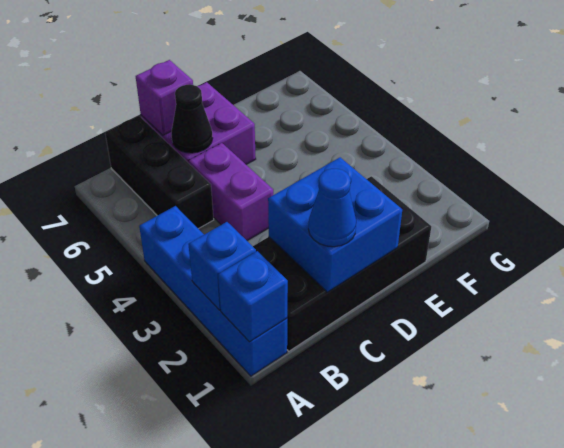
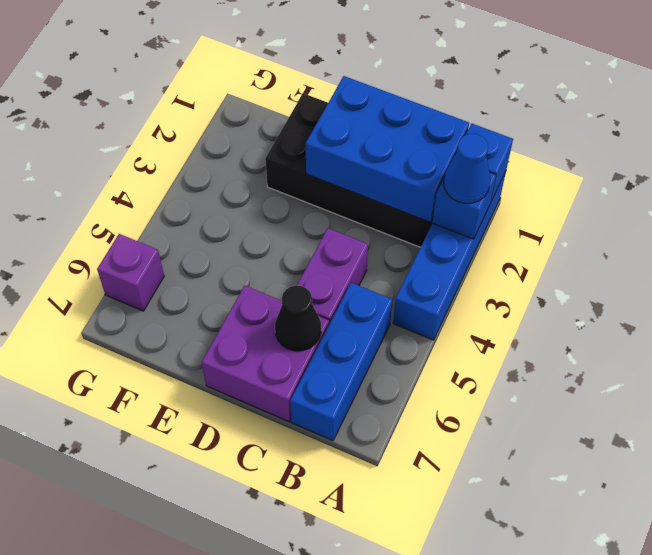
black brick B5:B7 level 1 -> blue brick B5:B7 level 1
blue brick C1:D2 level 2 -> blue brick B1:D2 level 2
blue cone C1 level 3 -> blue cone A2 level 3
purple brick C7 level 2 -> purple brick G6 level 1

